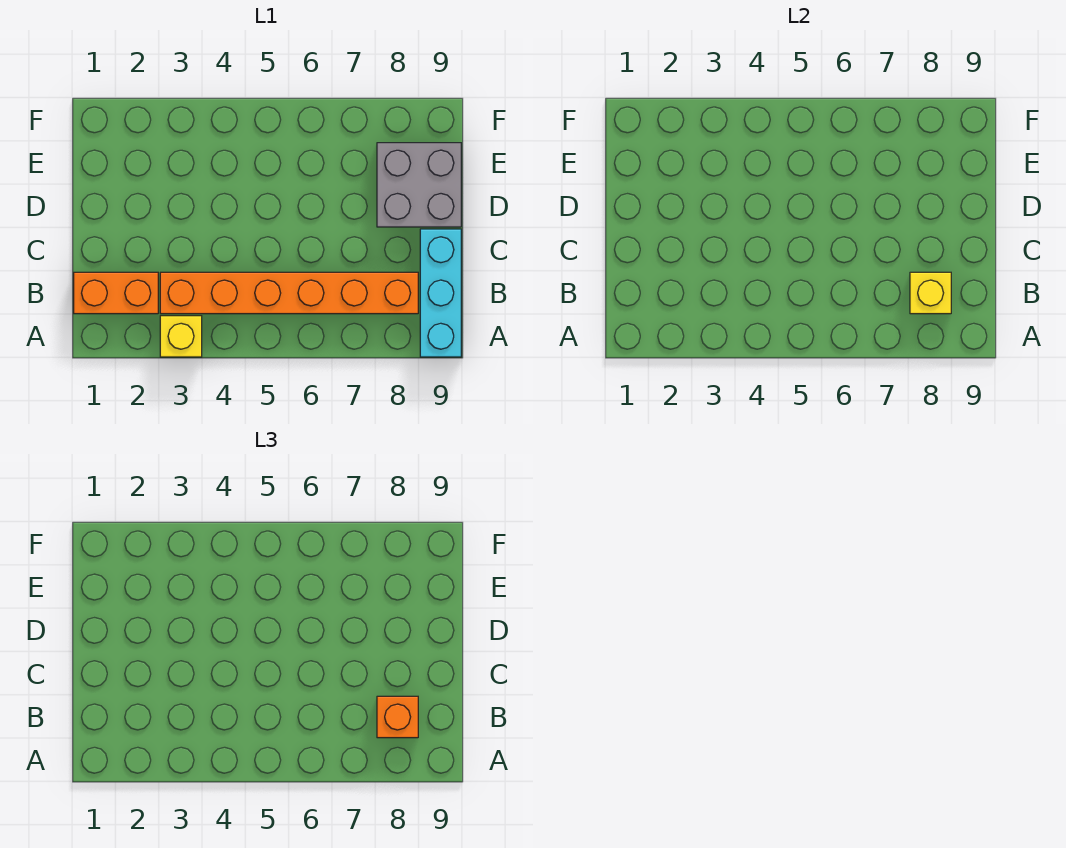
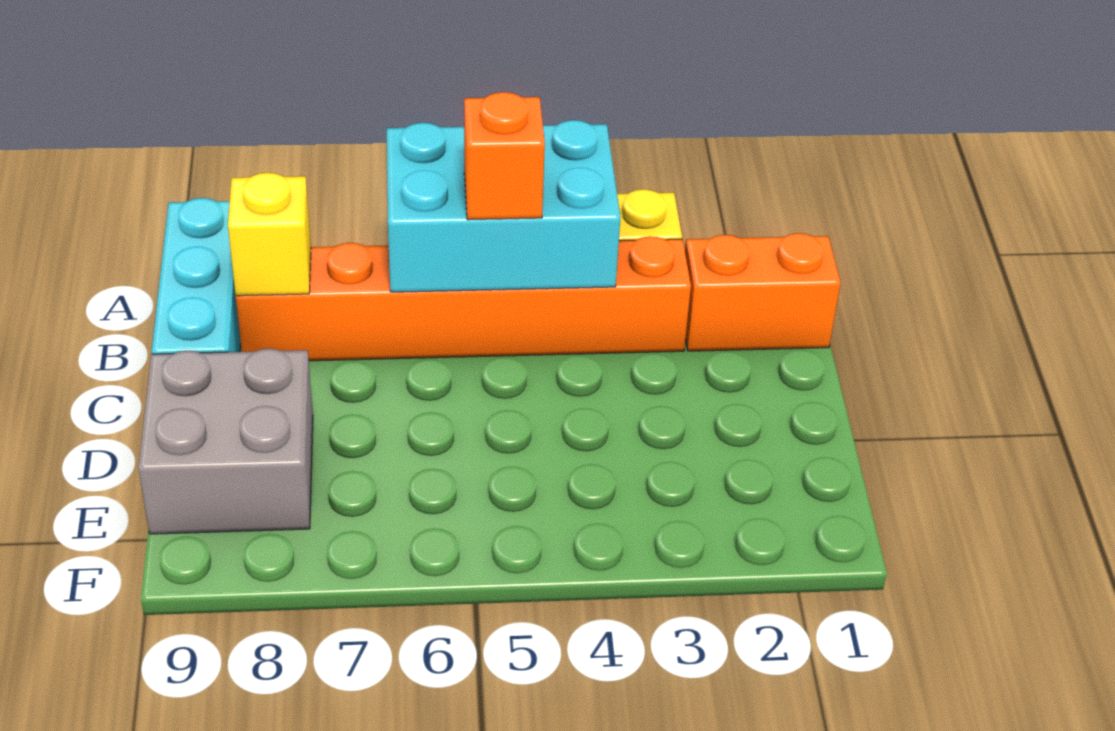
none -> cyan brick A4:B6 level 2
orange brick B8 level 3 -> orange brick B5 level 3

